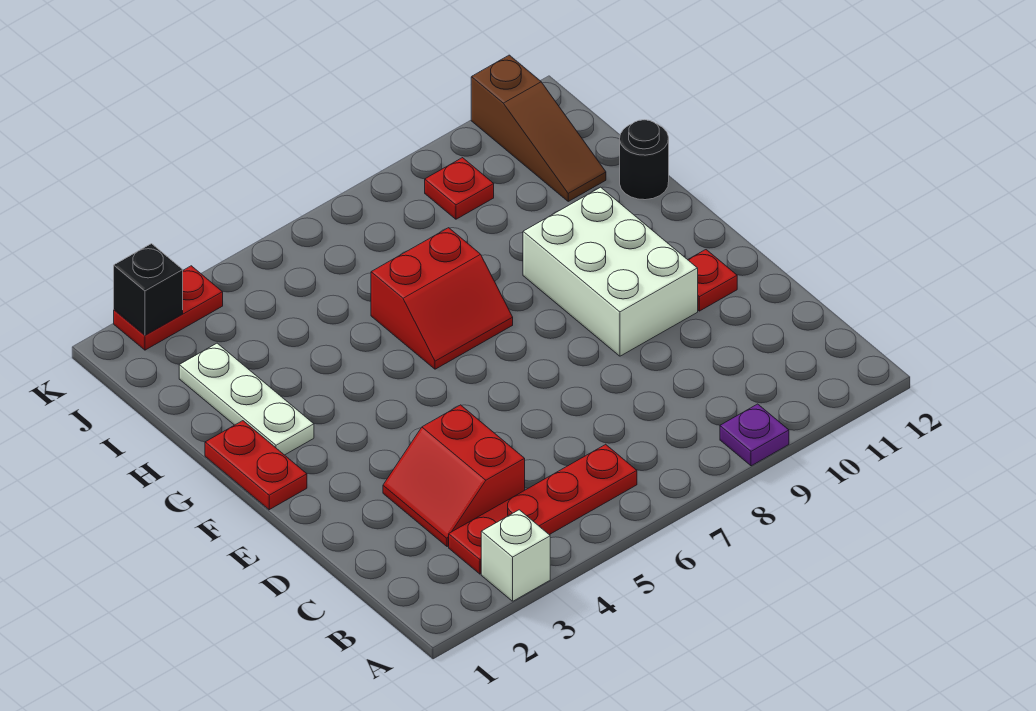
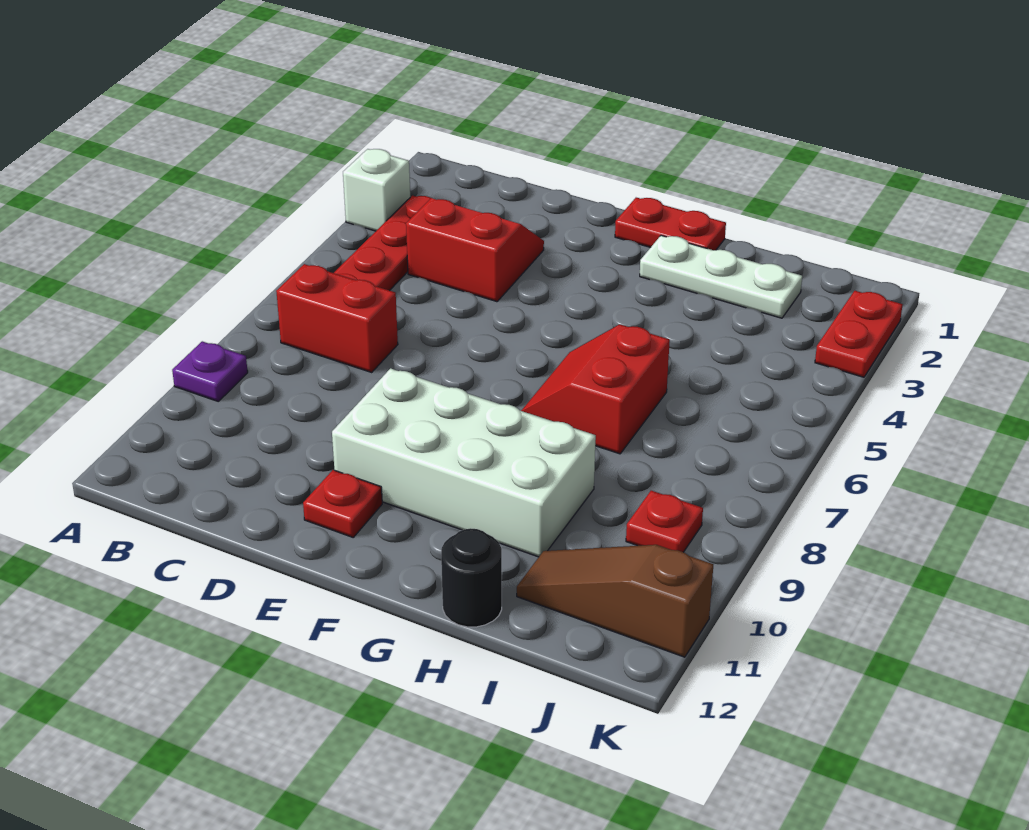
none -> red brick B7:C7 level 1
white brick E9:G10 level 1 -> white brick E9:H10 level 1
black brick K2 level 2 -> none

